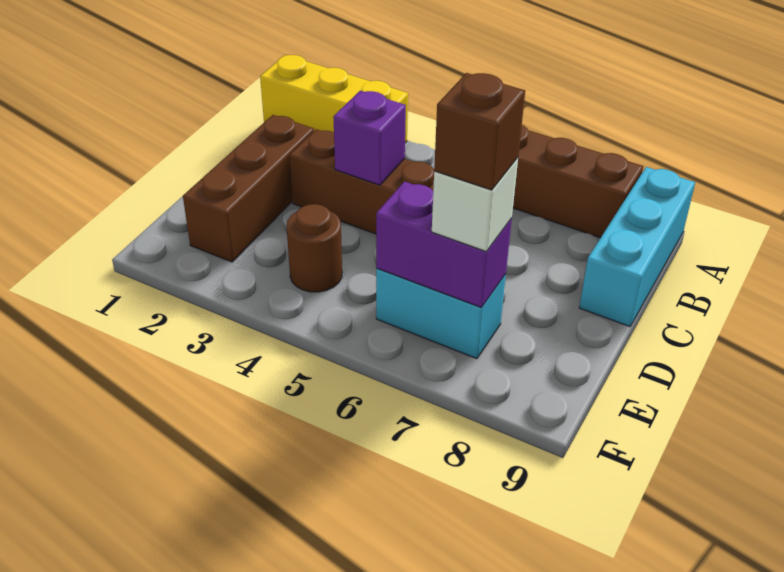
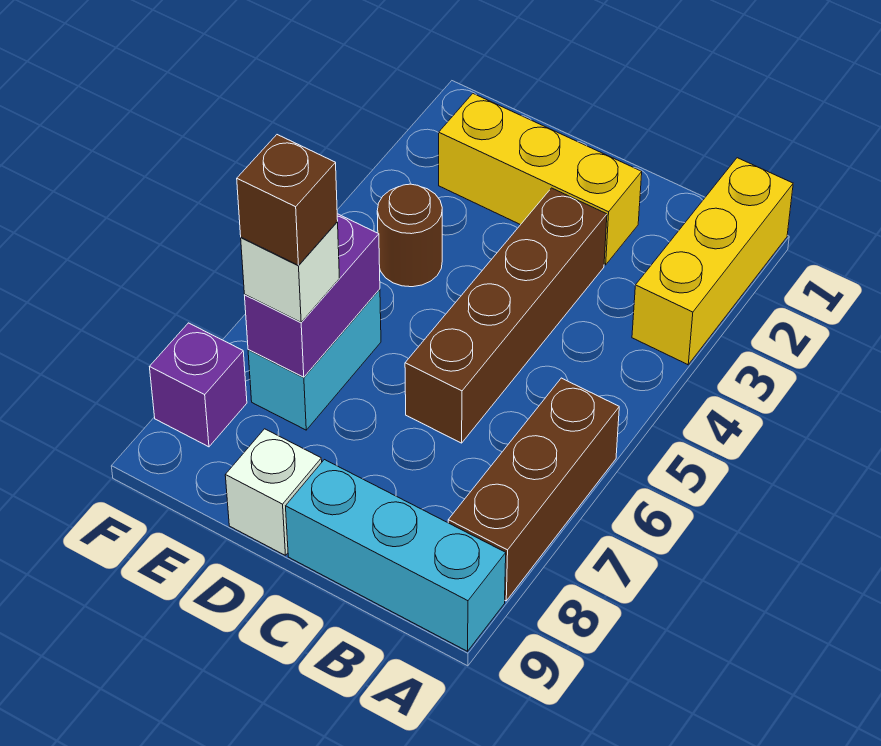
brown brick C2:E2 level 1 -> yellow brick C2:E2 level 1
purple brick C4 level 2 -> purple brick F8 level 1
none -> white brick D9 level 1

